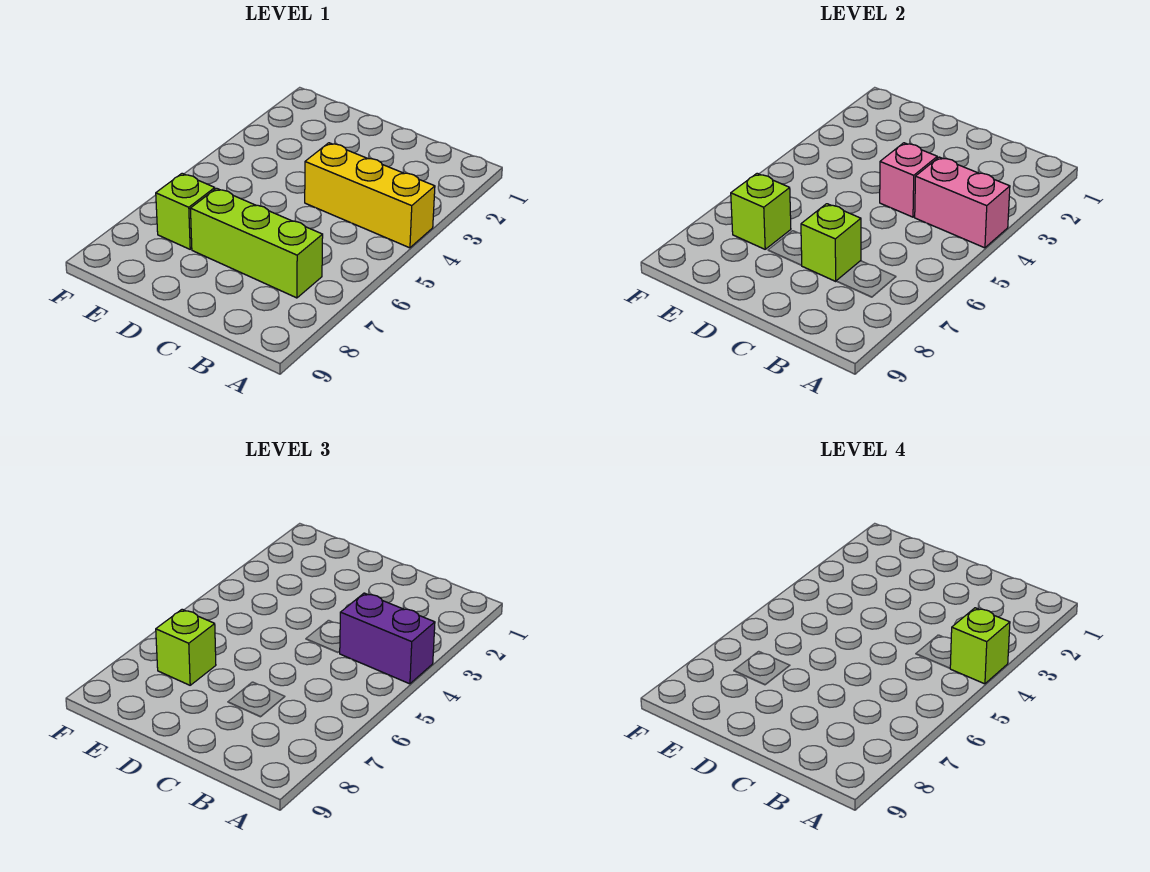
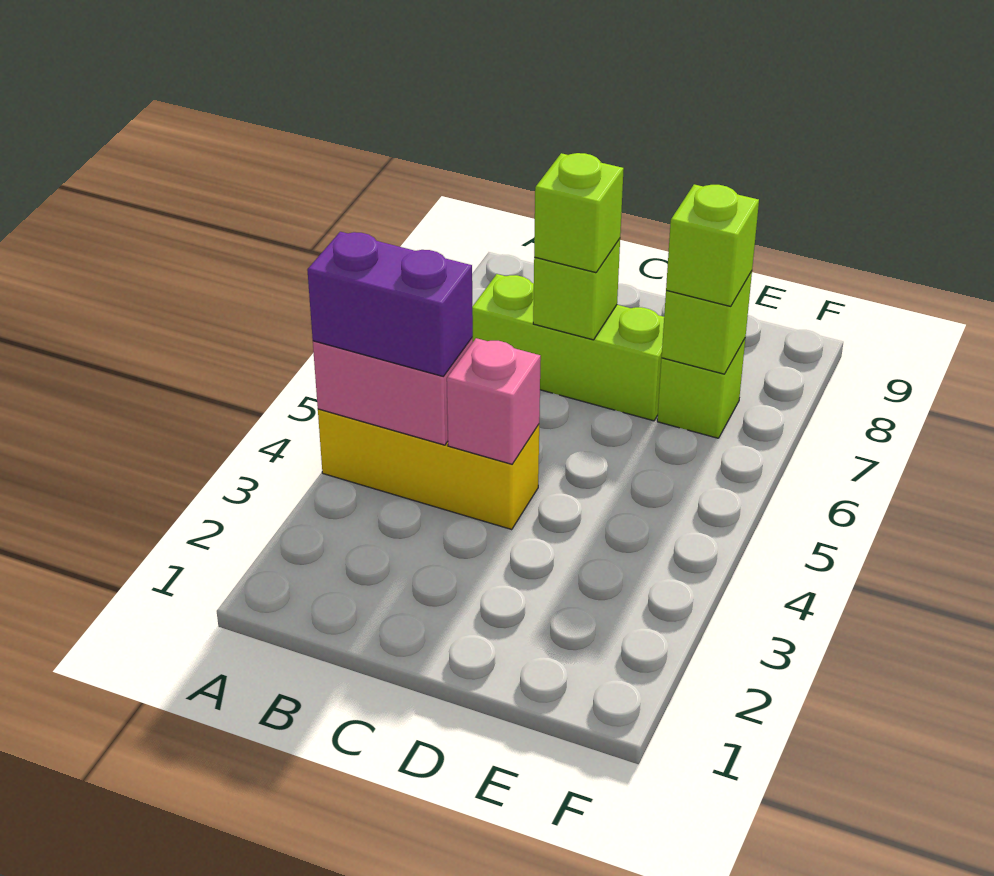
lime brick A4 level 4 -> lime brick C7 level 3

